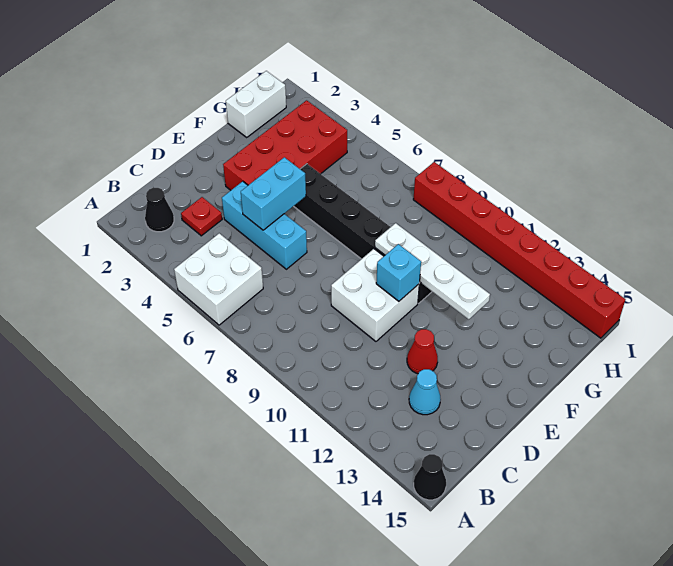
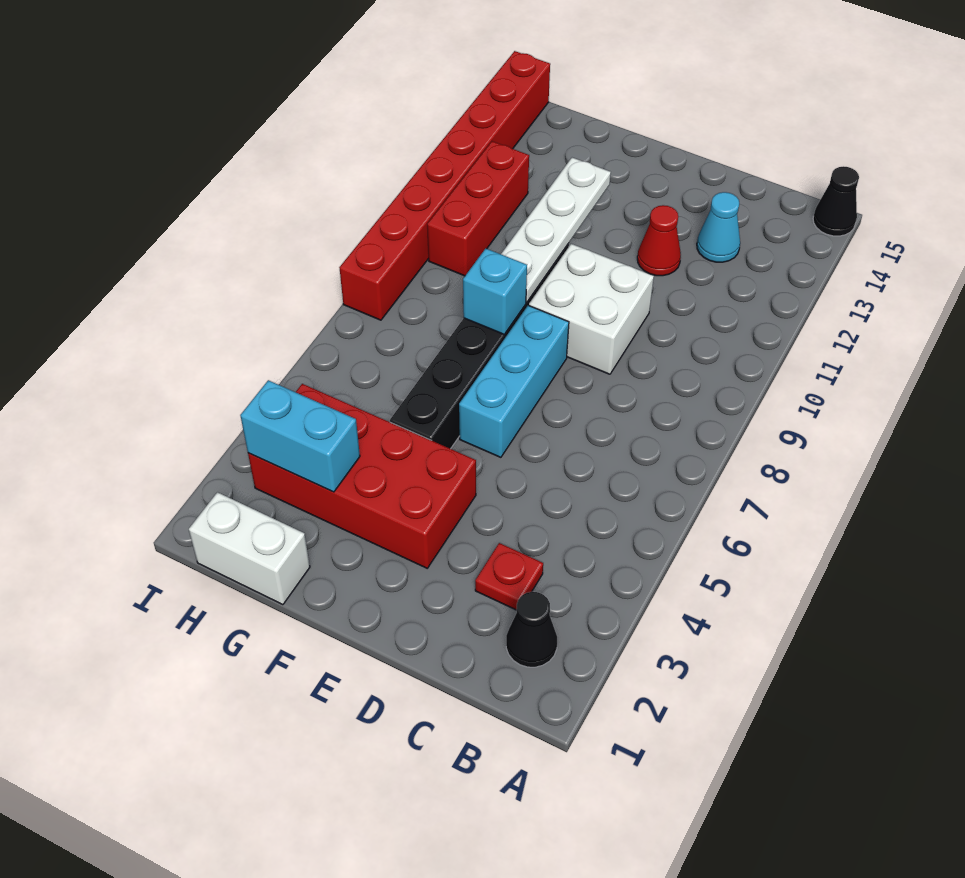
white brick A5:B6 level 1 -> none
cyan brick D4:D6 level 1 -> cyan brick E6:E8 level 1
cyan brick D5:E5 level 2 -> cyan brick G3:H3 level 2
cyan brick E10 level 2 -> cyan brick F8 level 2
none -> red brick H10:H12 level 1

